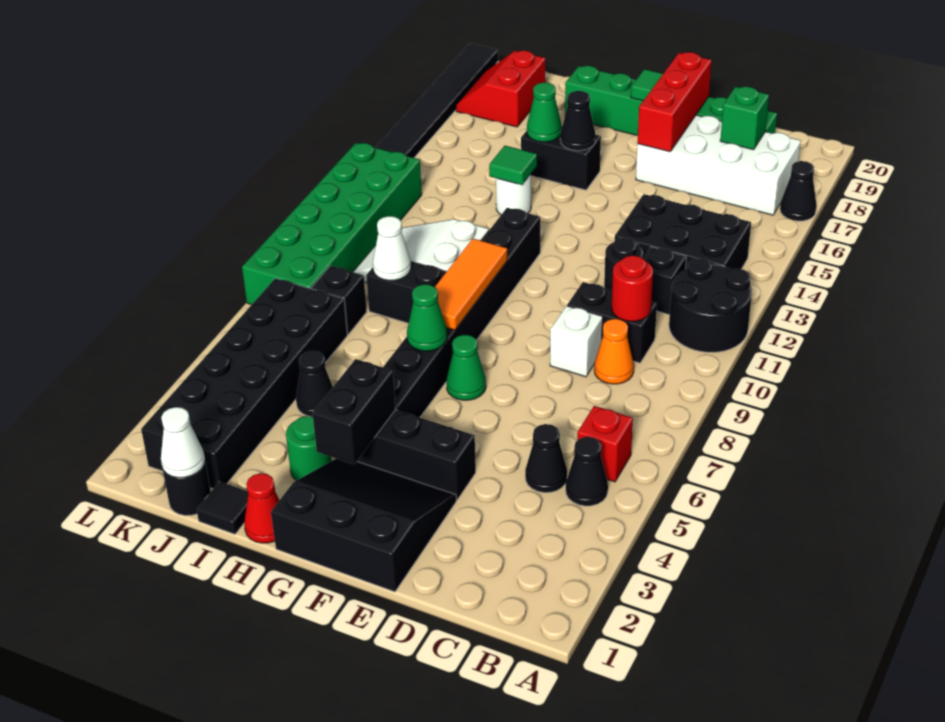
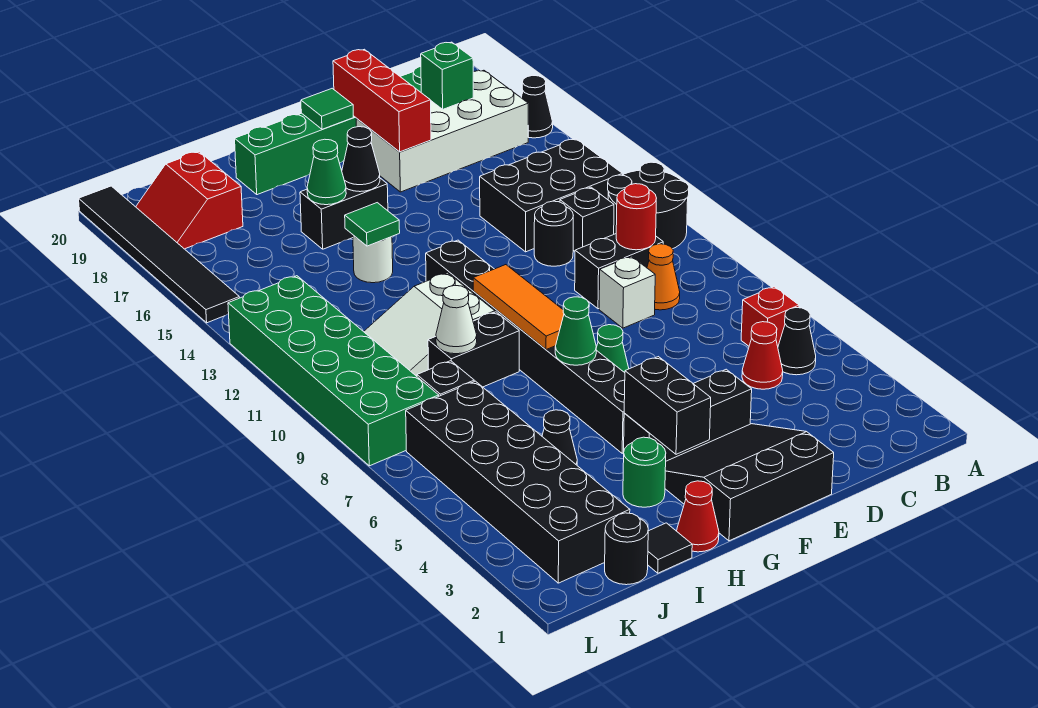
black cone C5 level 1 -> red cone C5 level 1
white cone J1 level 2 -> none

